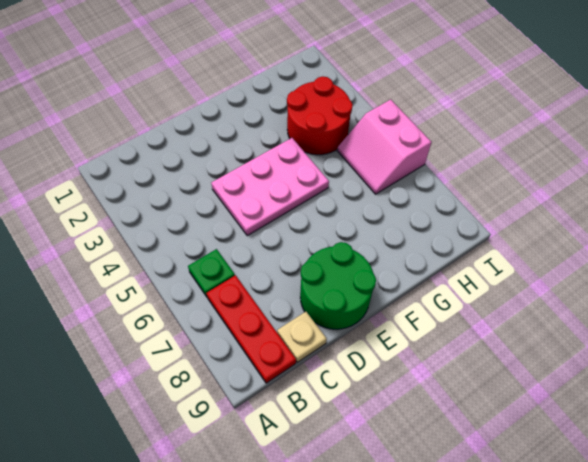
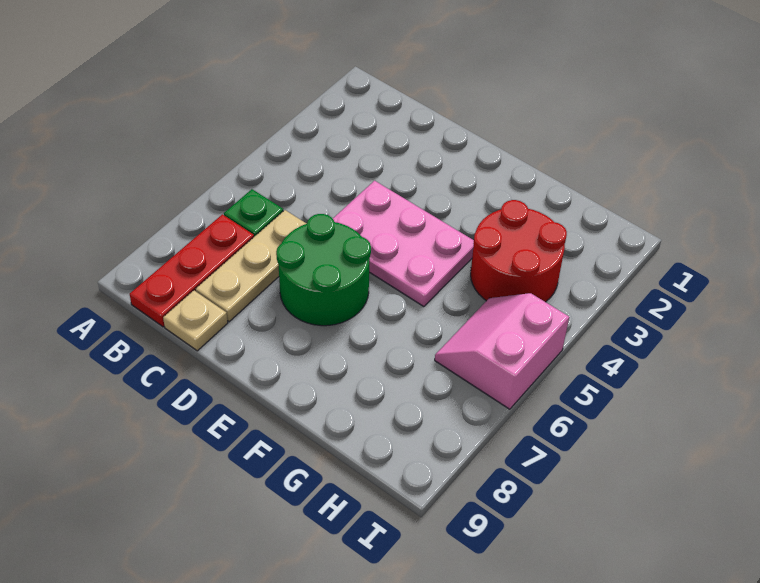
none -> tan plate C6:C8 level 1
green round brick D8:E9 level 1 -> green round brick D6:E7 level 1

